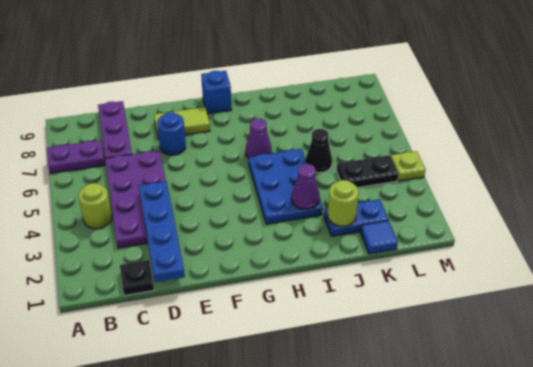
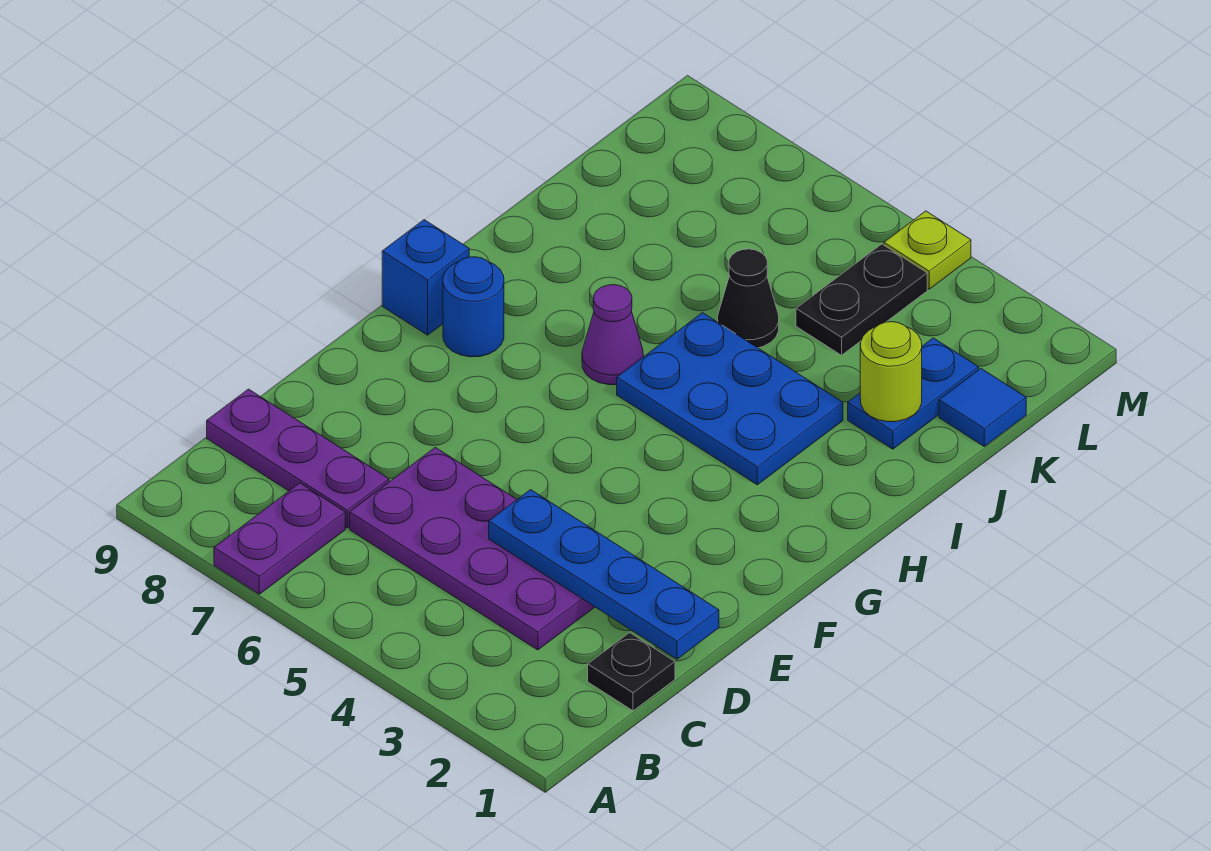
lime round brick B4 level 1 -> none
blue round brick E7 level 1 -> blue round brick G8 level 1
lime tile E8:F8 level 1 -> none
purple cone I3 level 2 -> none

